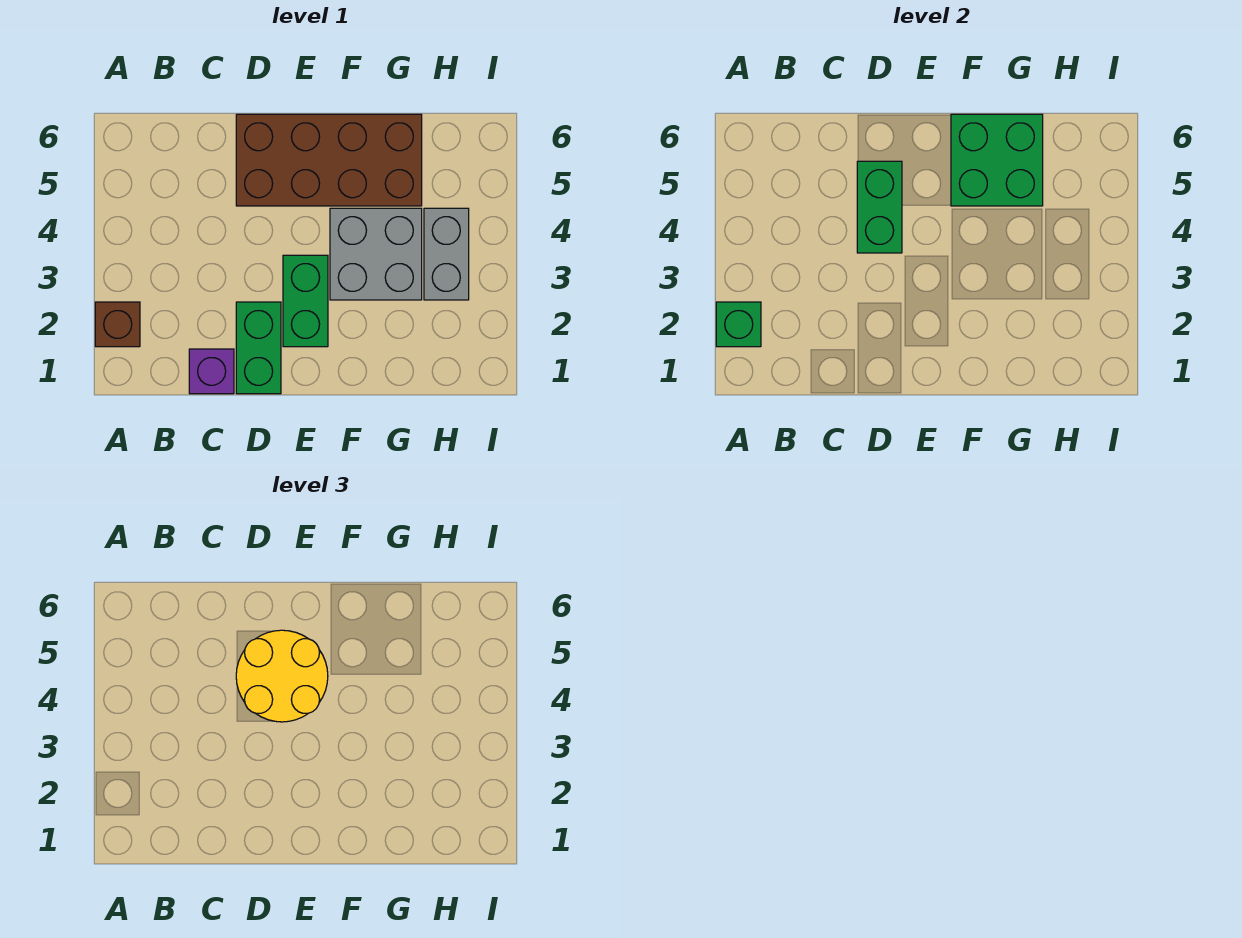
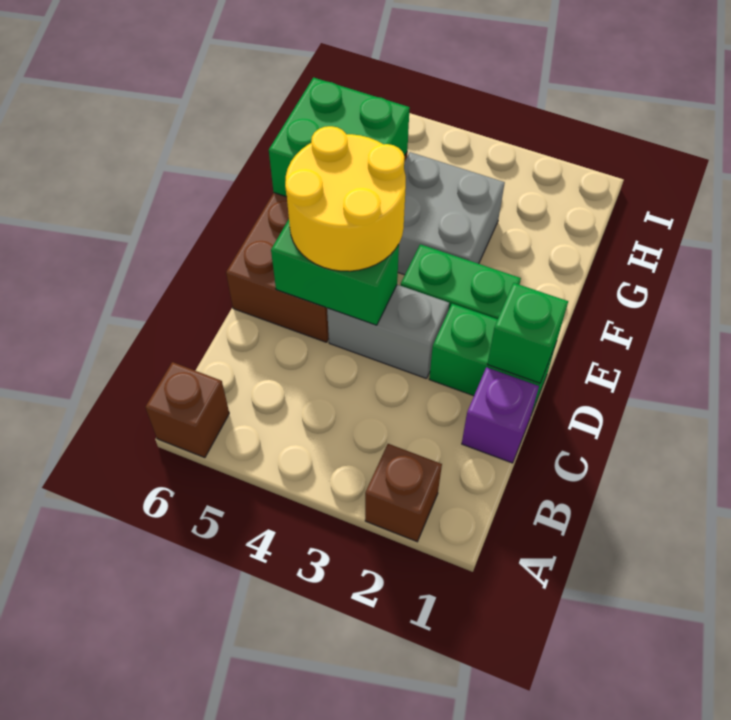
green brick A2 level 2 -> green brick D1 level 2
none -> brown brick A6 level 1
grey brick H3:H4 level 1 -> grey brick D3:D4 level 1

